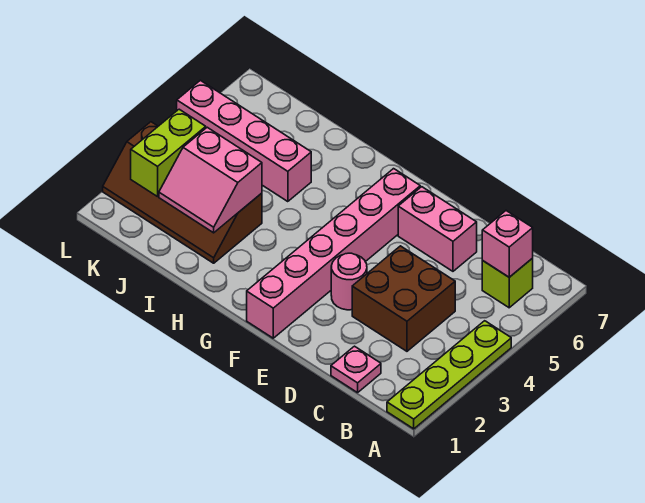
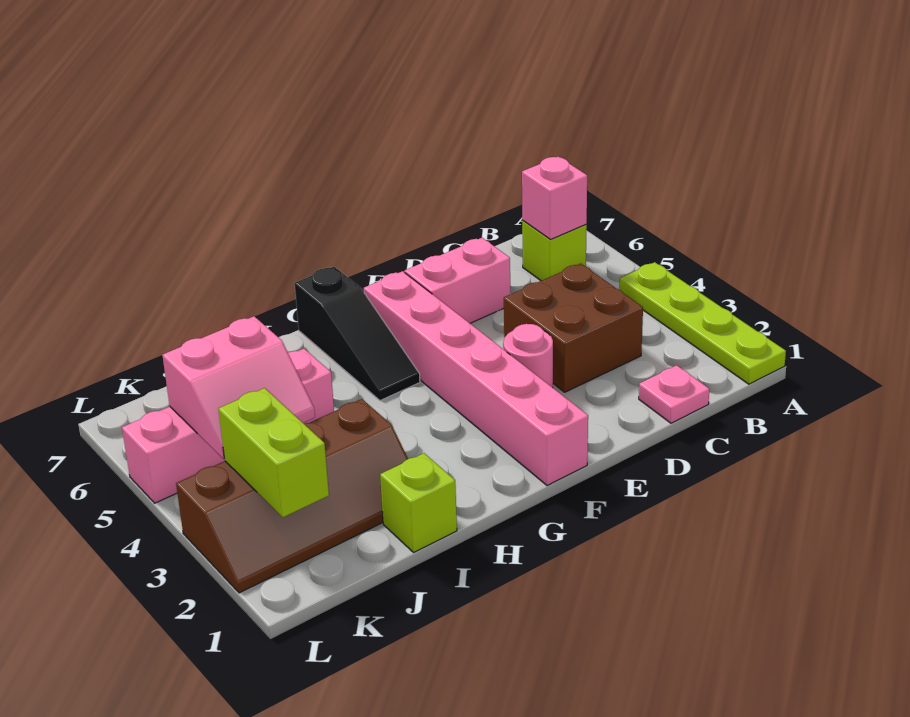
none -> black slope G5:G7 level 1 top 7
none -> lime brick I1 level 1
pink slope I2:J3 level 2 top 3 -> pink slope J4:K5 level 2 top 5

